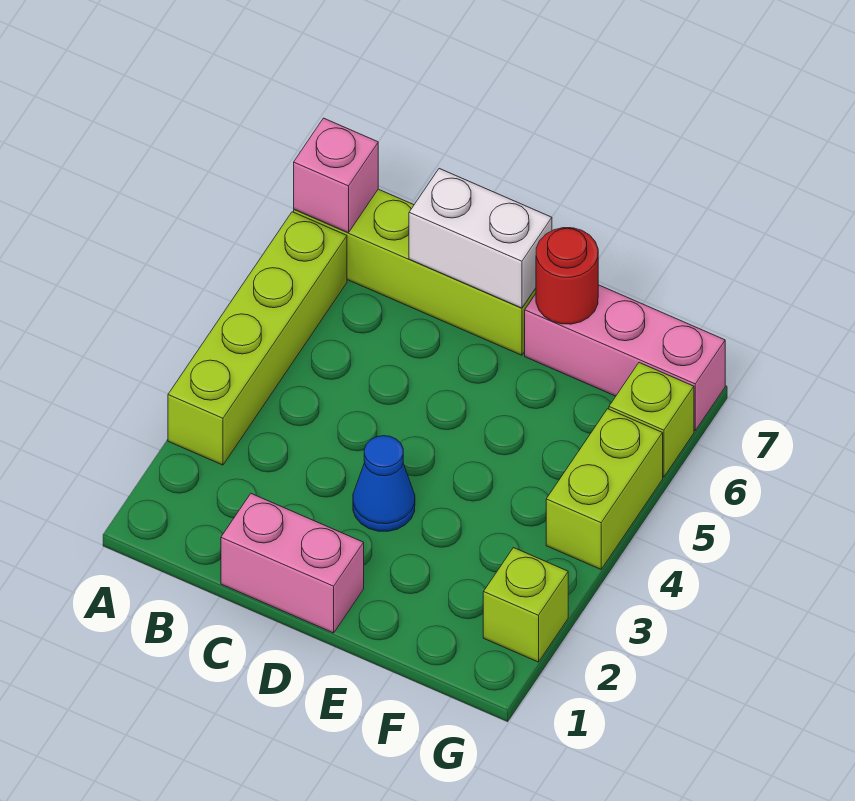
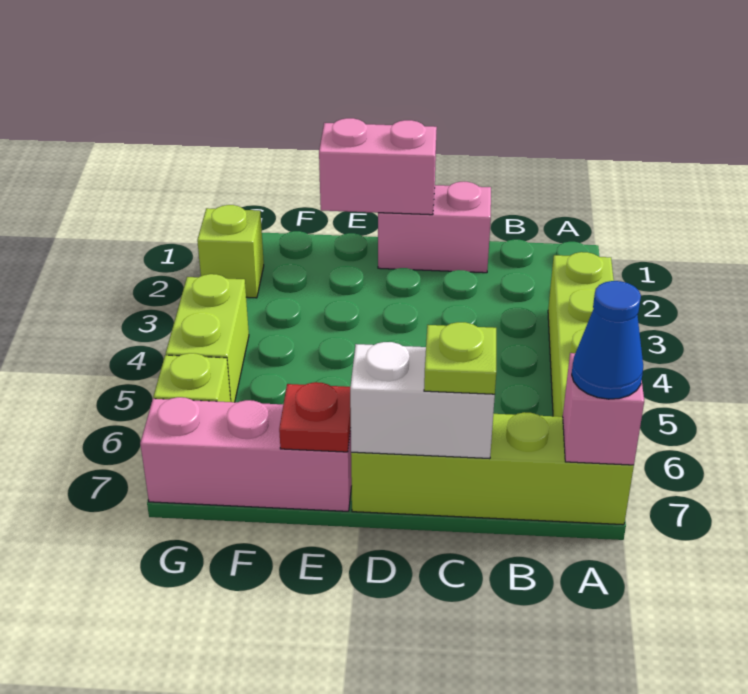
none -> lime plate C7 level 3
none -> pink brick D1:E1 level 2
blue cone D3 level 1 -> blue cone A7 level 3
red round brick E7 level 2 -> red plate E7 level 2

